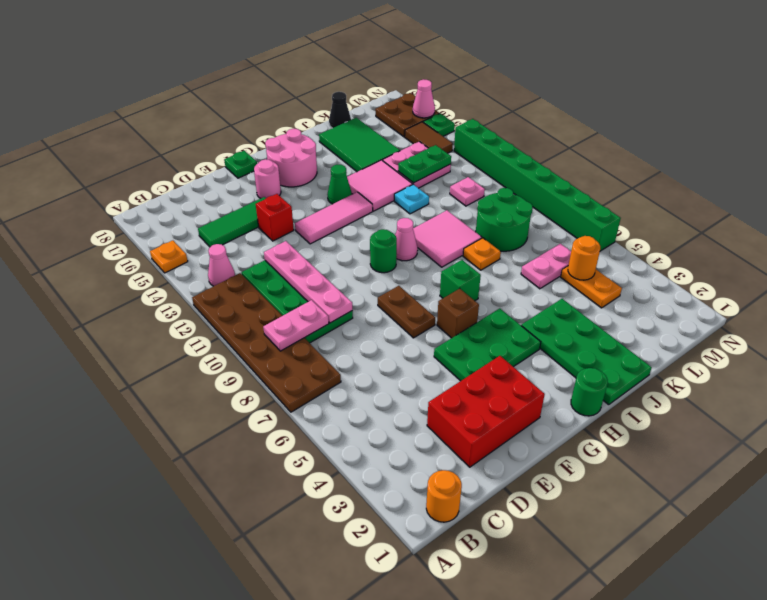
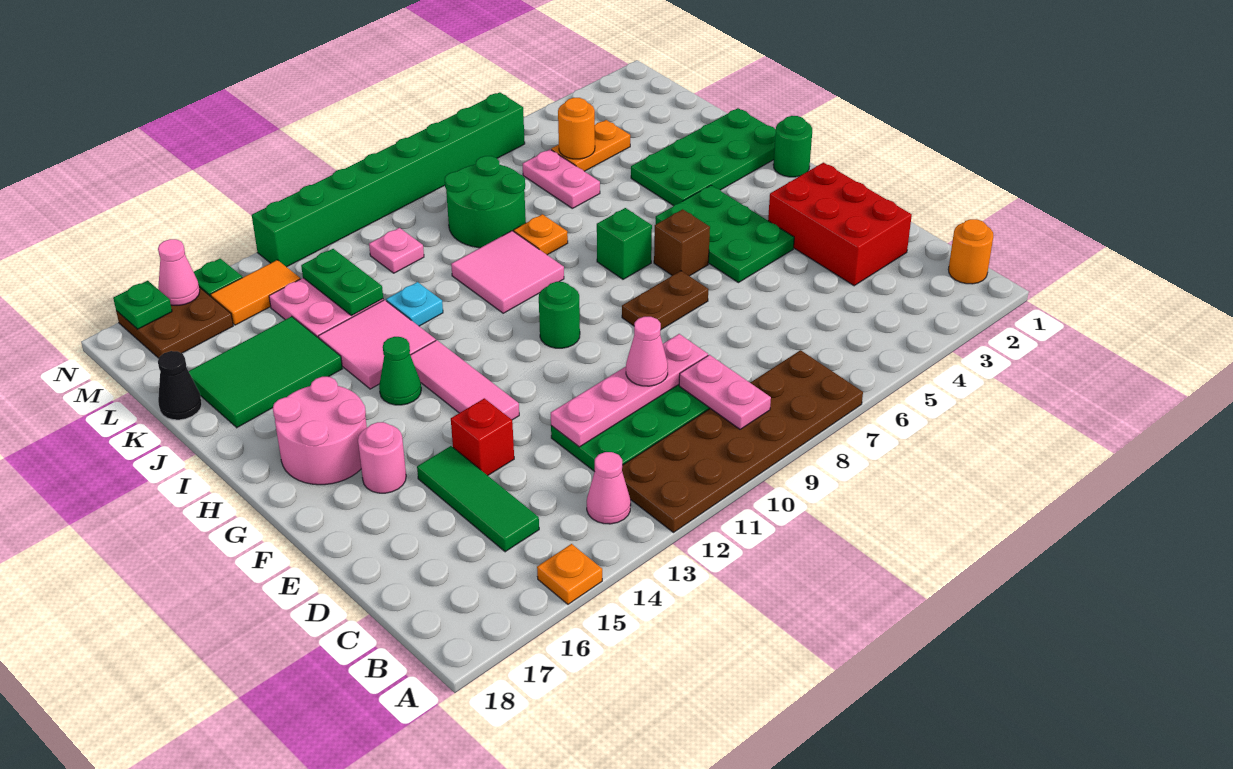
green plate F18 level 1 -> green plate N17 level 2
pink cone H10 level 1 -> pink cone D10 level 3
brown tile M14:M15 level 1 -> orange tile M14:M15 level 1

